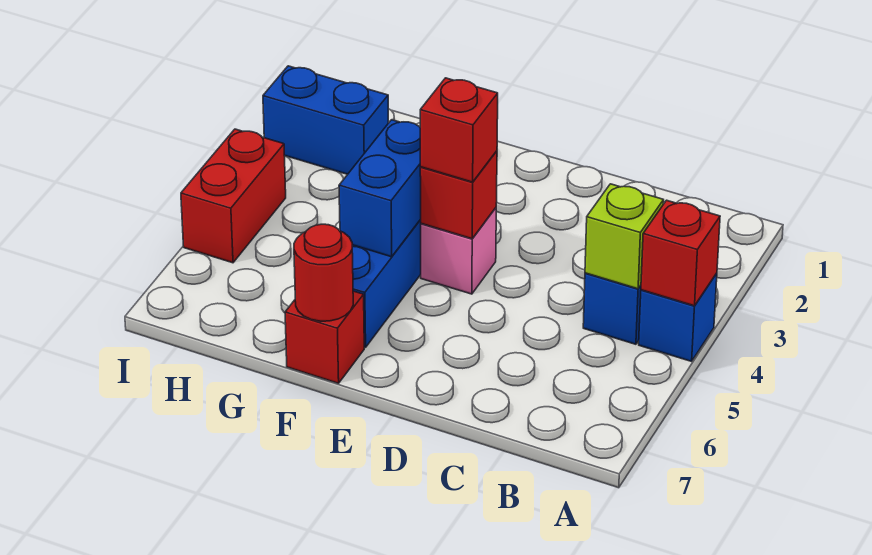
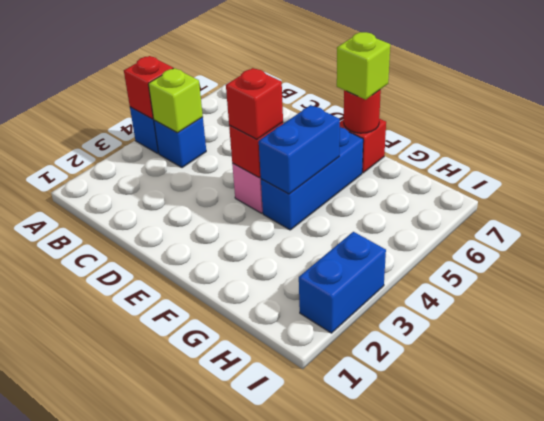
none -> lime brick F7 level 3
blue brick H2:I2 level 1 -> blue brick I2:I3 level 1
red brick I4:I5 level 1 -> none

